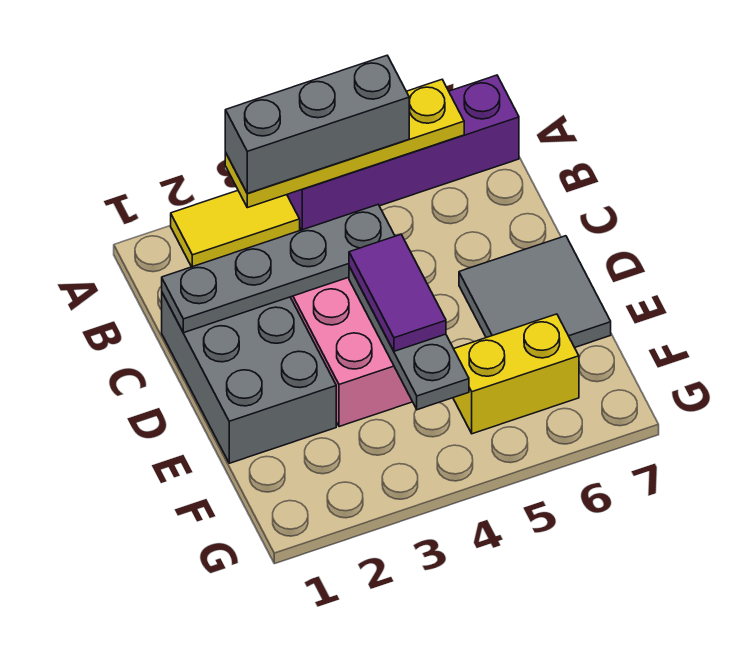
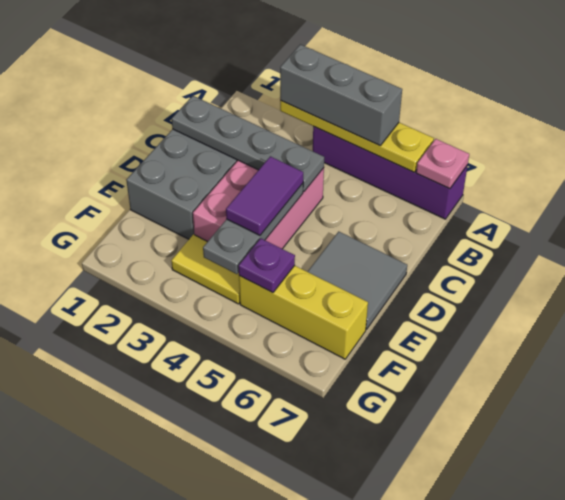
yellow tile A2:A3 level 1 -> yellow tile F3:F4 level 1
none -> pink plate A7 level 2
yellow brick F5:F6 level 1 -> yellow brick F5:F7 level 1
none -> purple plate F5 level 2

